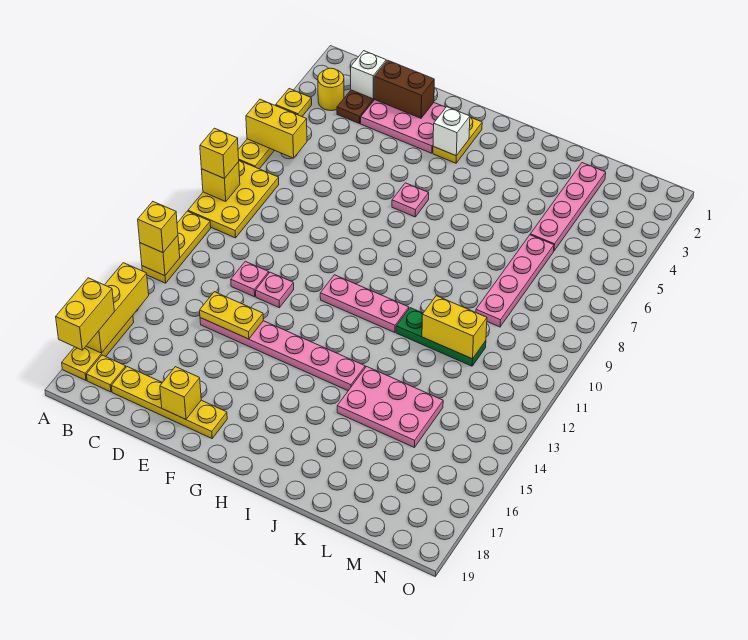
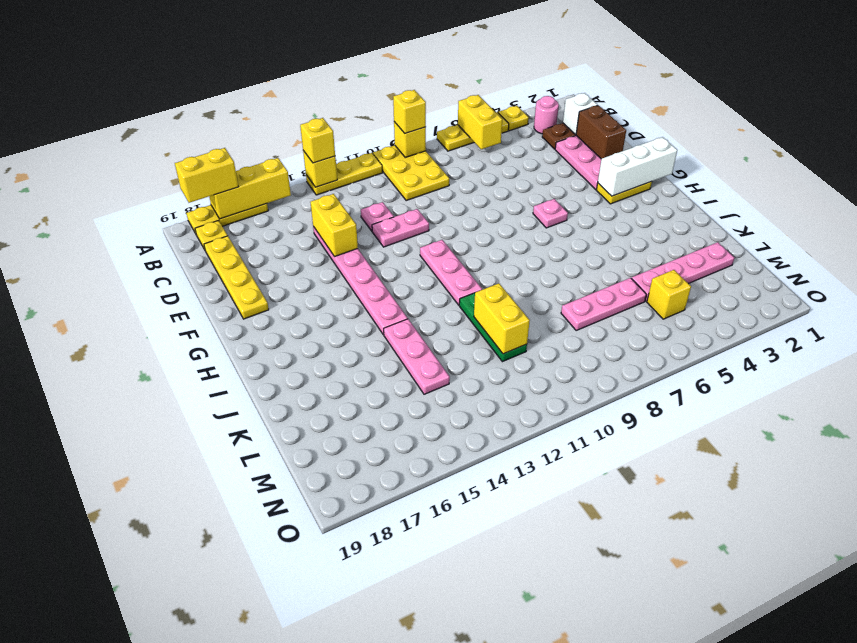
yellow plate A8:B10 level 1 -> yellow plate A9:C10 level 1
yellow round brick B3 level 1 -> pink round brick B3 level 1
yellow plate D14:E14 level 2 -> yellow brick D14:E14 level 2
pink plate E12 level 1 -> pink plate E11:E12 level 1
yellow brick E18 level 2 -> yellow brick M5 level 1
white brick G3 level 2 -> white brick G1:G3 level 2
pink plate J14:L15 level 1 -> pink plate J14:L14 level 1
pink plate L6:L9 level 1 -> pink plate L6:L8 level 1

